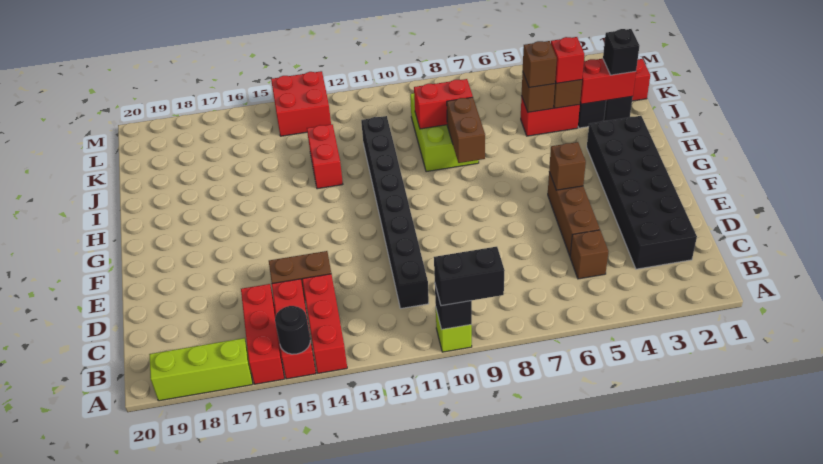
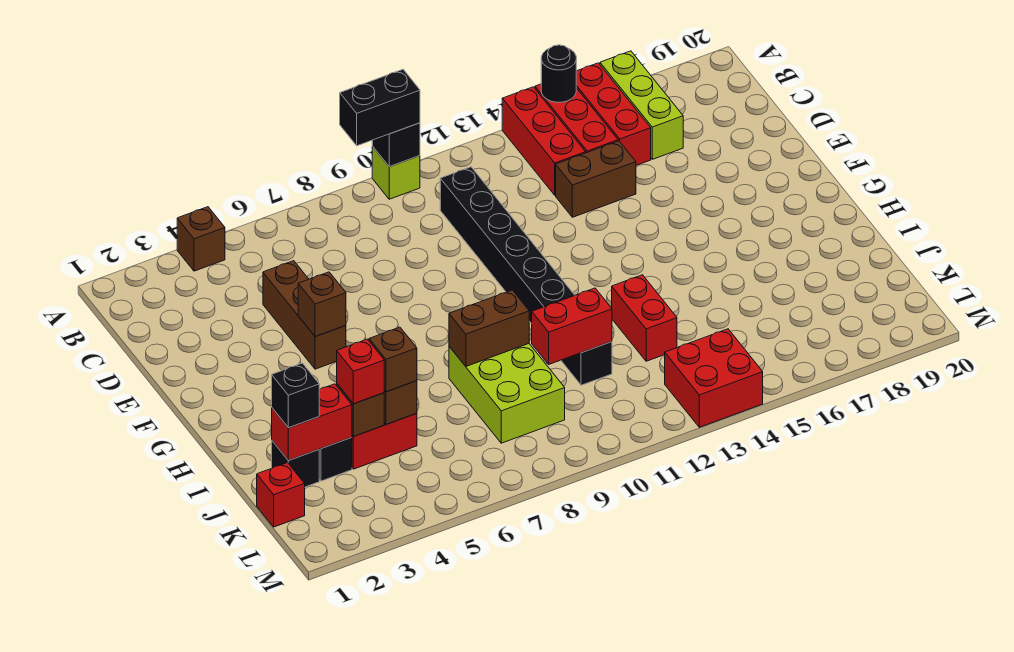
lime brick A17:A19 level 1 -> lime brick A17:C17 level 1
black brick C2:H3 level 1 -> none
brown brick C5 level 1 -> brown brick A4 level 1
brown brick H8:I8 level 2 -> brown brick I8:I9 level 2
red brick J8:J9 level 2 -> red brick J10:J11 level 2

